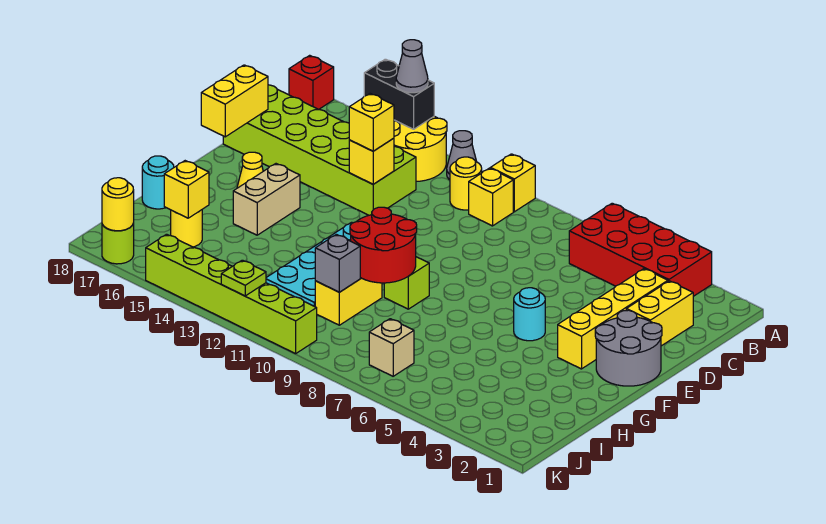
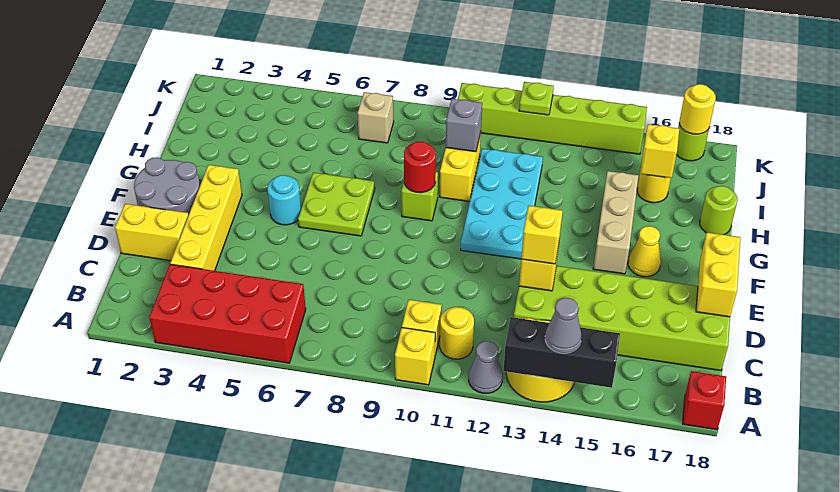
black brick A14:A15 level 2 -> black brick A13:A15 level 2
yellow brick C2:D2 level 1 -> yellow brick D1:D2 level 1
none -> lime plate F6:G7 level 1
tan brick F15:G15 level 1 -> tan brick F15:H15 level 1
red round brick G9:H10 level 2 -> red round brick G9 level 2
cyan round brick H18 level 1 -> lime round brick H18 level 1

